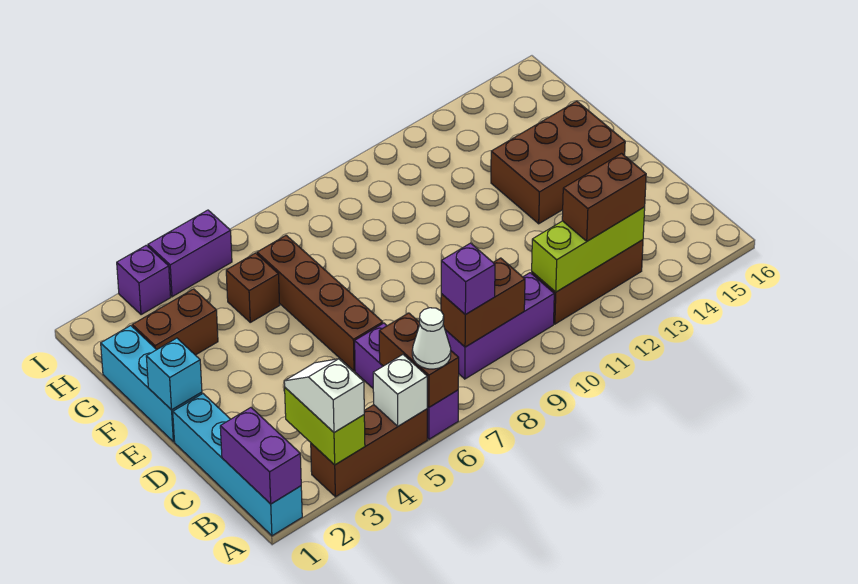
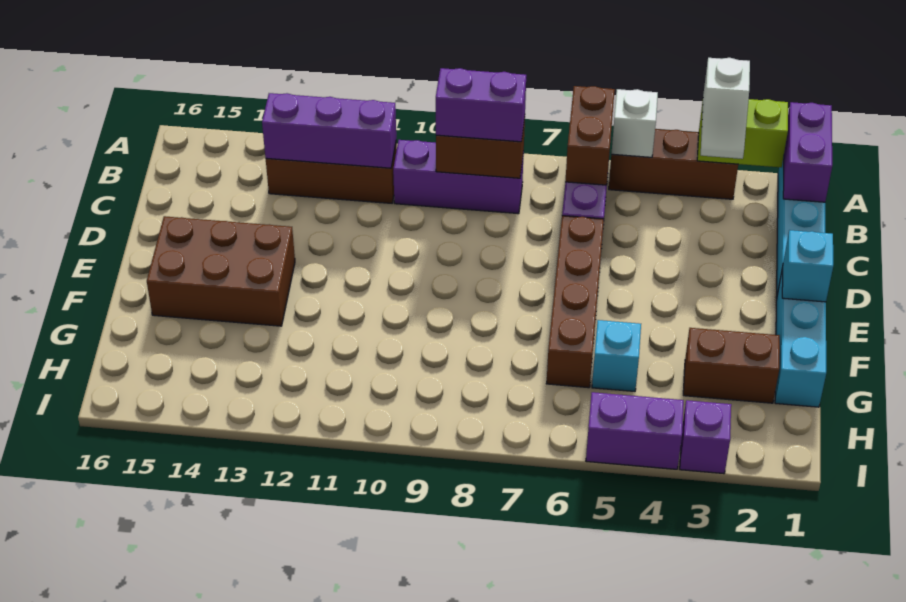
lime brick A3:B3 level 2 -> lime brick A2:A3 level 2
white cone A6 level 3 -> none
purple brick B8 level 3 -> purple brick B8:B9 level 3
lime brick B11:B13 level 2 -> purple brick B11:B13 level 2
brown brick B12:B13 level 3 -> none
brown brick G5 level 1 -> cyan brick G5 level 1

